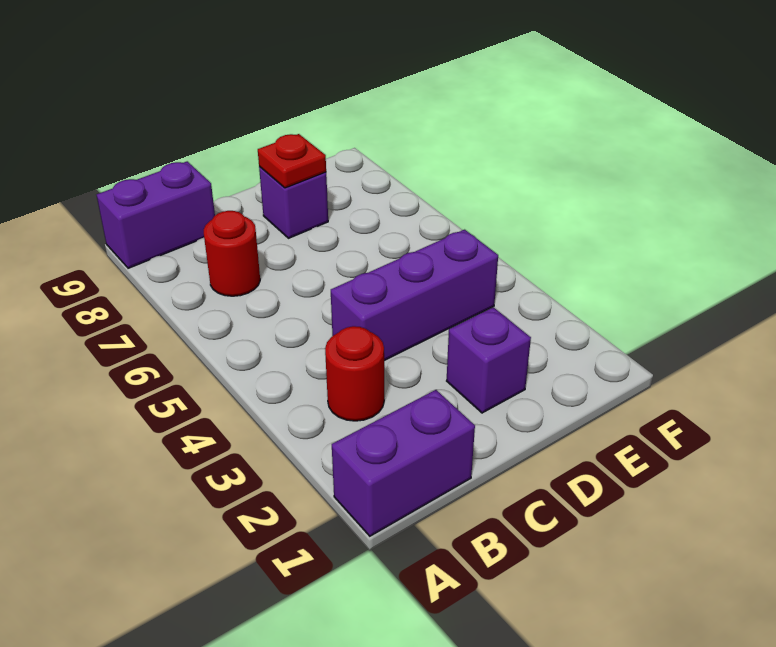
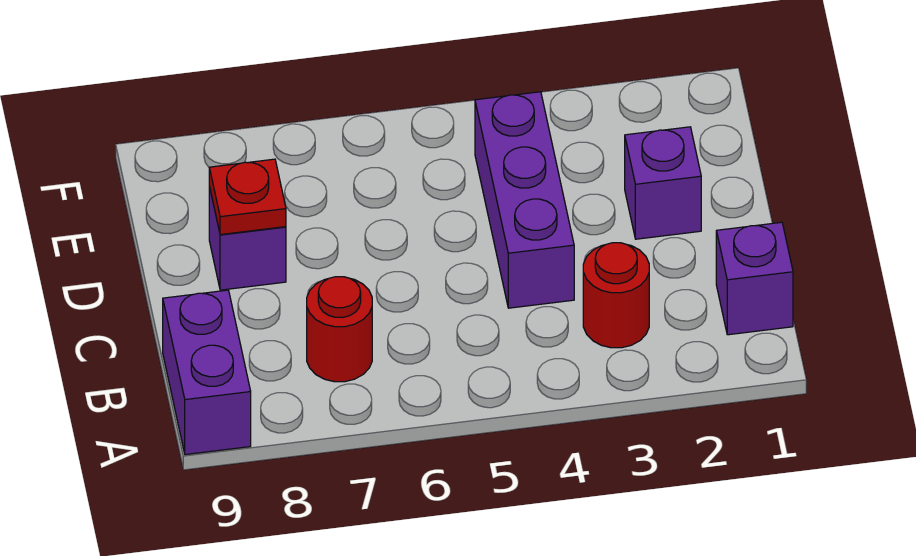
purple brick A1:B1 level 1 -> purple brick B1 level 1

